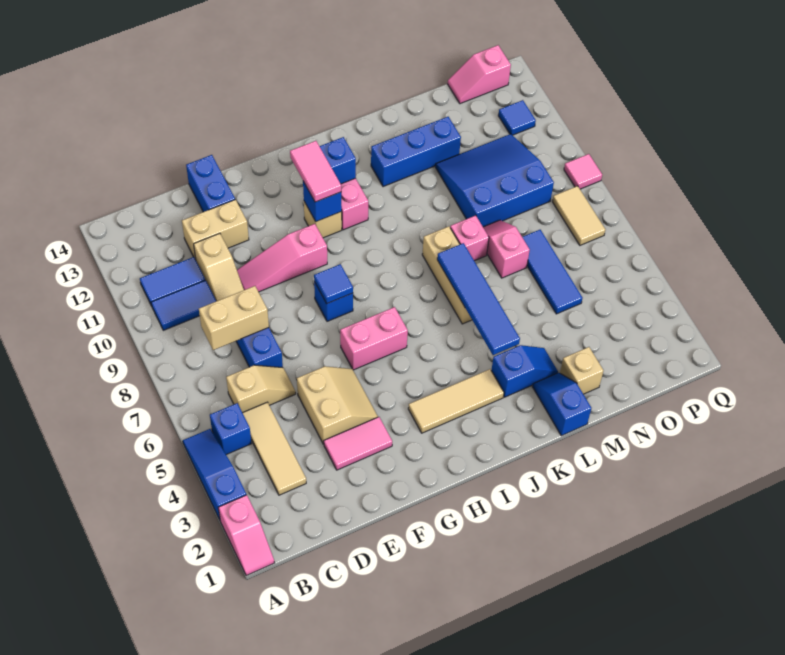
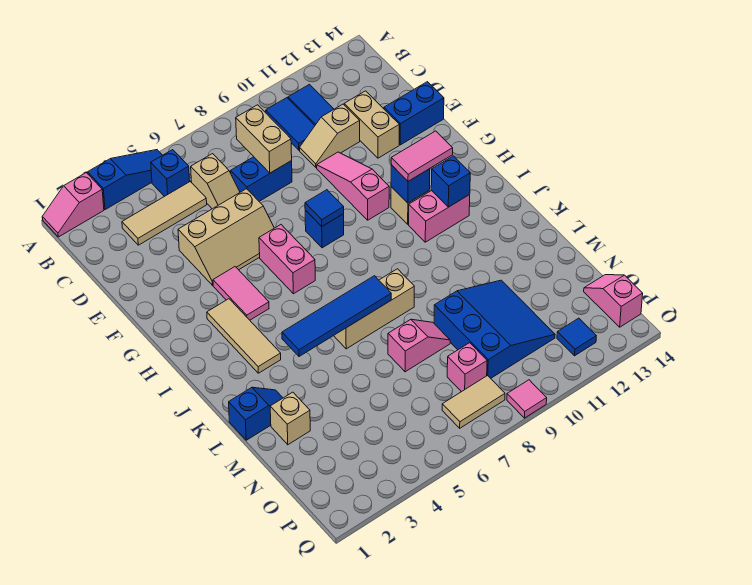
pink tile E3:F3 level 1 -> pink tile G4:H4 level 1
tan slope E4:F5 level 1 top E -> tan slope E4:F6 level 1 top E
blue slope K3:L3 level 1 top K -> none
blue brick K12:M12 level 1 -> none
pink brick L8 level 1 -> pink brick O8 level 1
blue tile N5:N7 level 1 -> none

